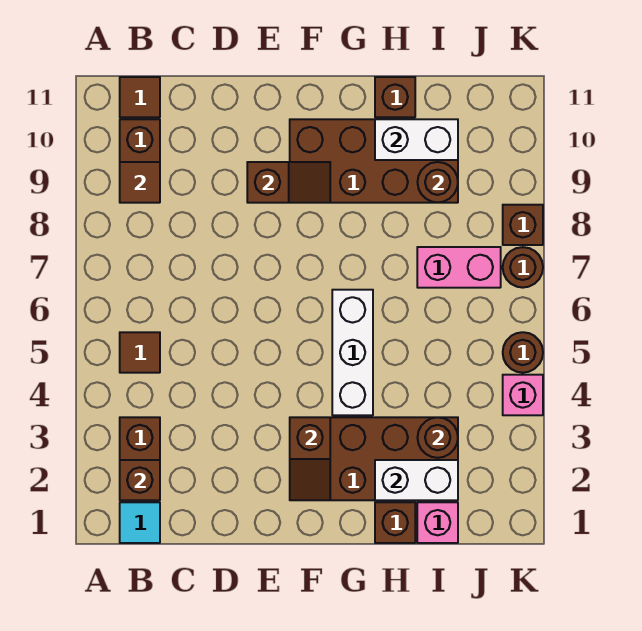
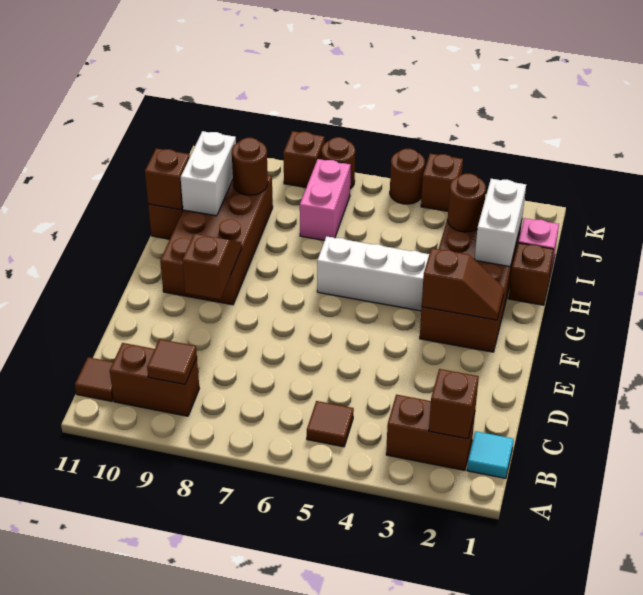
none -> brown brick H11 level 2
pink brick K4 level 1 -> brown brick K4 level 1

